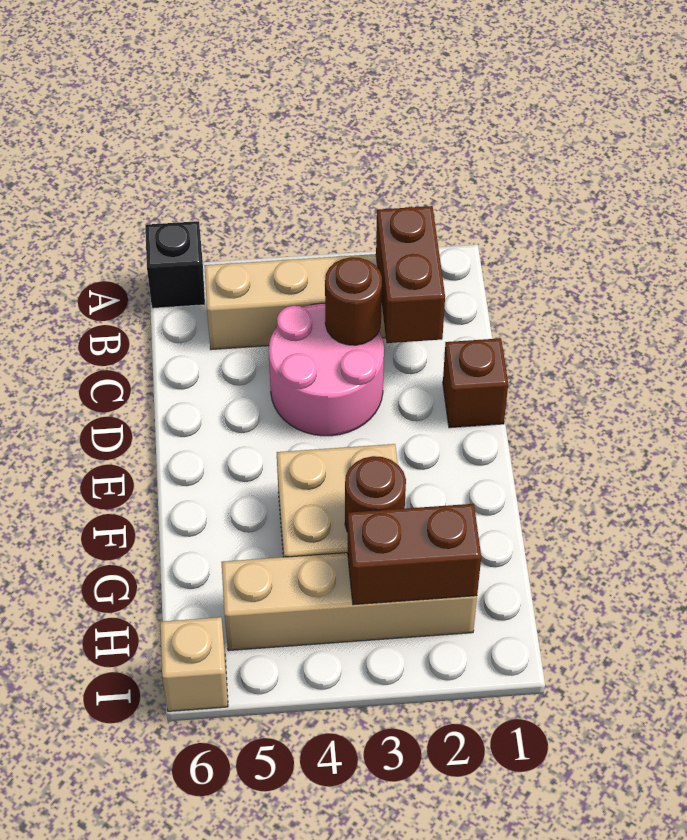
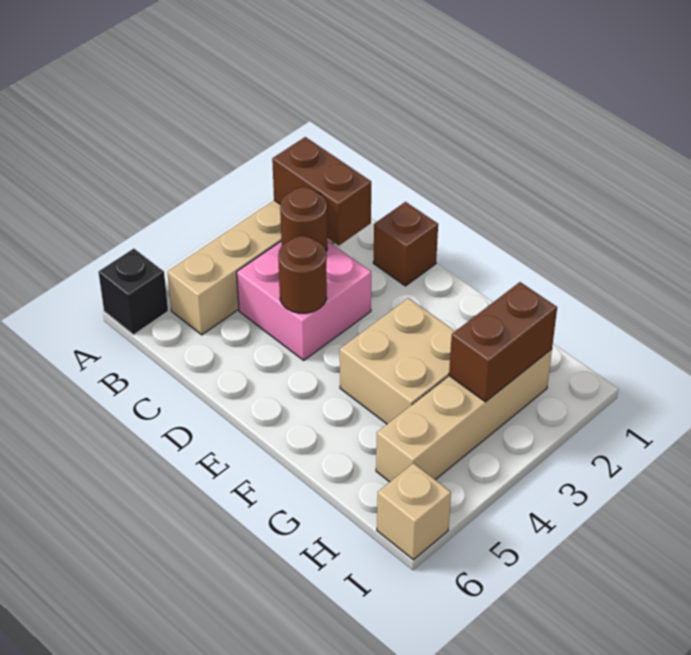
pink round brick C3:D4 level 1 -> pink brick C3:D4 level 1
brown round brick G3 level 2 -> brown round brick D4 level 2

